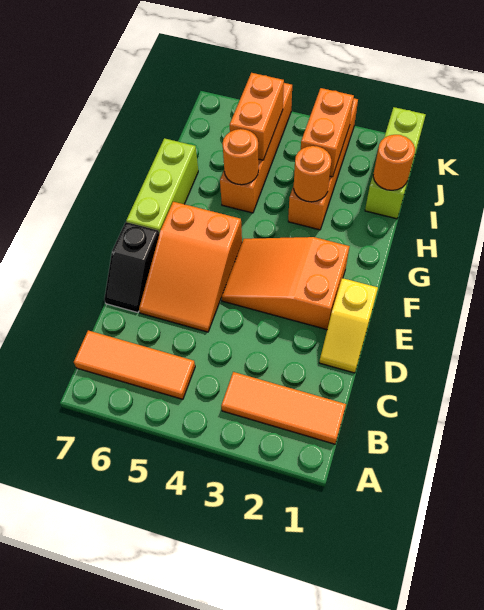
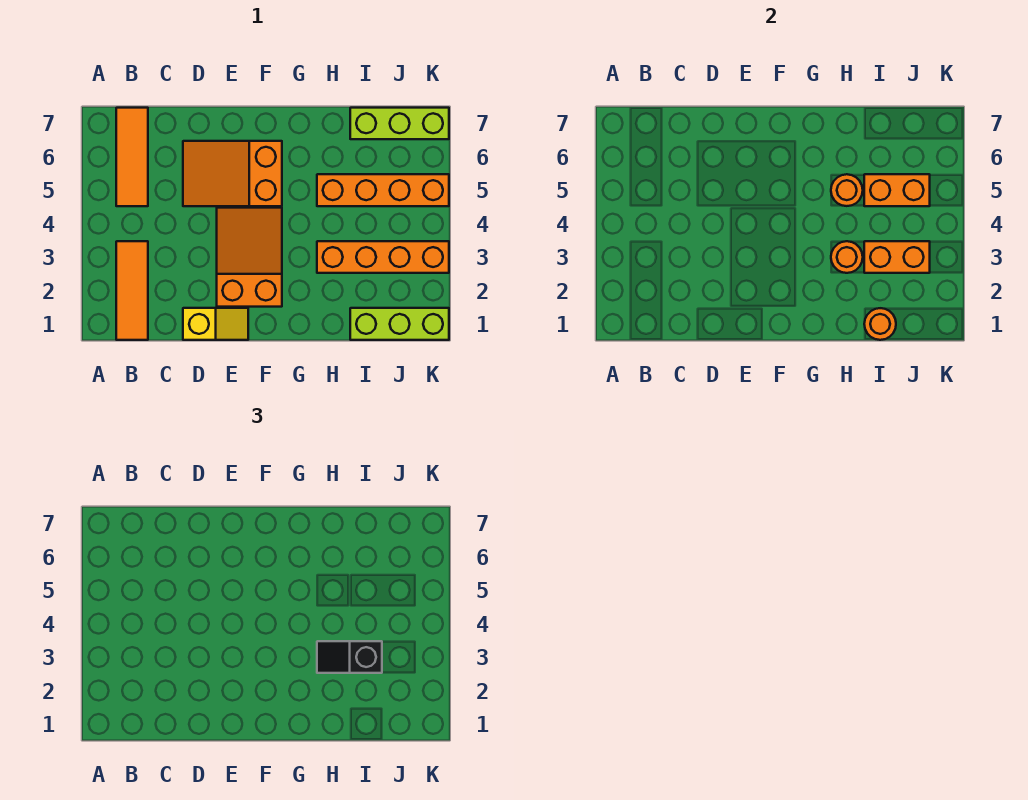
yellow slope D1:E1 level 1 top E -> yellow slope D1:E1 level 1 top D
black slope D7:E7 level 1 top E -> black slope H3:I3 level 3 top I
lime brick F7:H7 level 1 -> lime brick I7:K7 level 1

